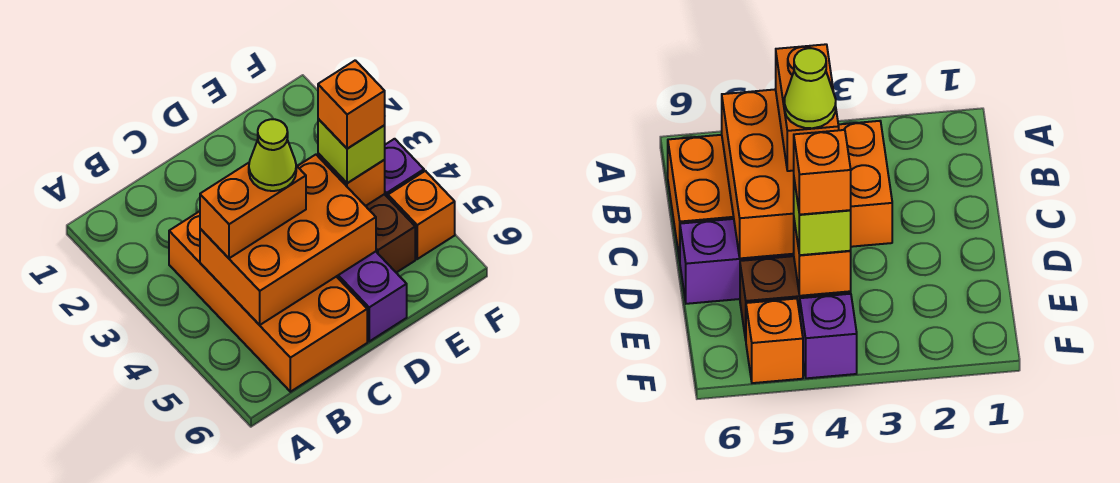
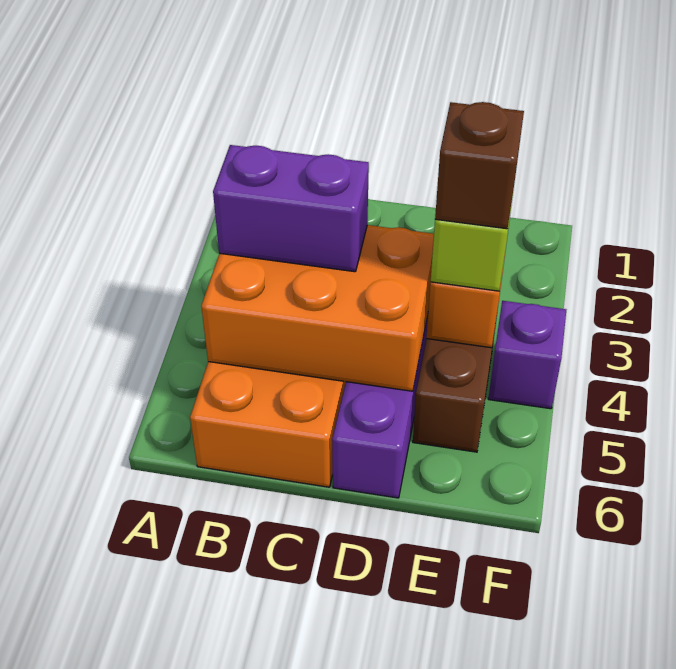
orange brick B4:C4 level 3 -> purple brick B4:C4 level 3
lime cone C4 level 4 -> none
orange brick E4 level 4 -> brown brick E4 level 4
orange brick F5 level 1 -> none

